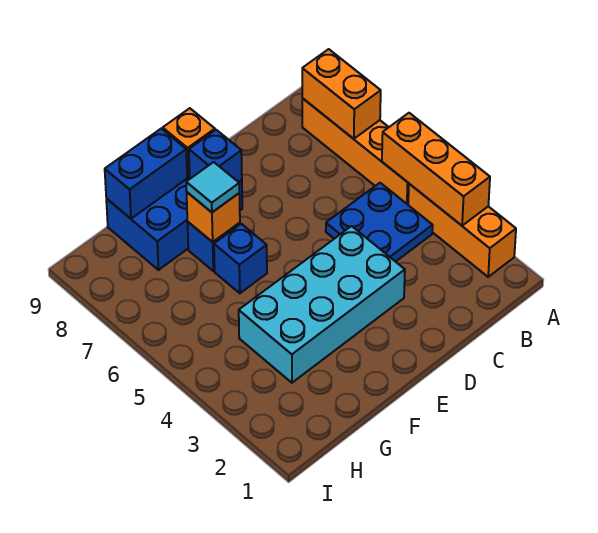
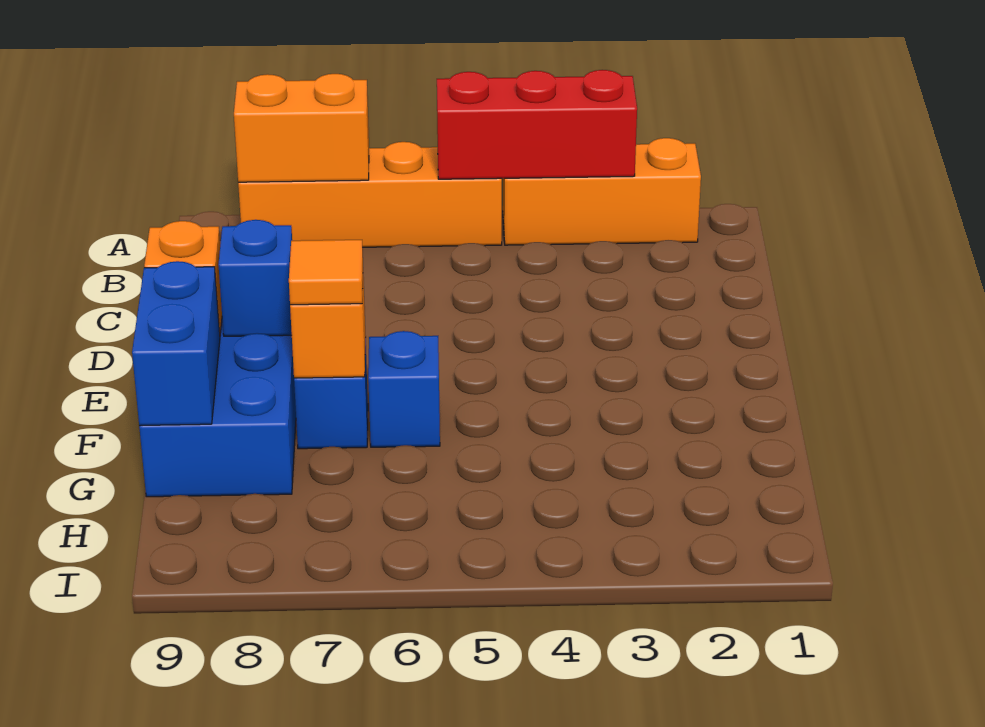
orange brick A3:A5 level 2 -> red brick A3:A5 level 2
blue plate B4:C5 level 1 -> none
cyan brick D3:G4 level 1 -> none
cyan tile F7 level 3 -> orange tile F7 level 3

